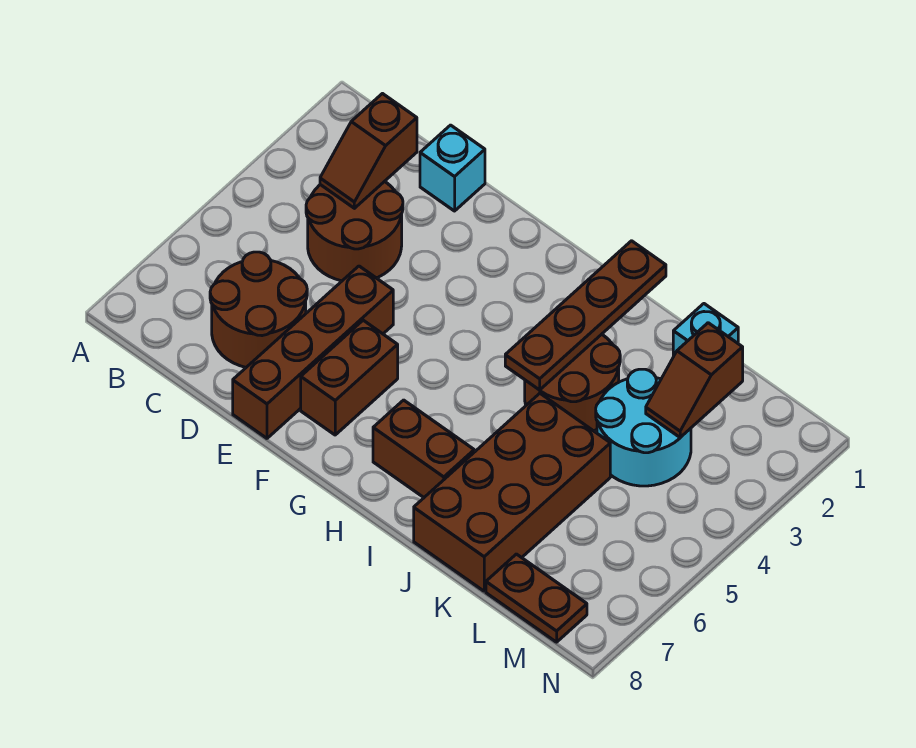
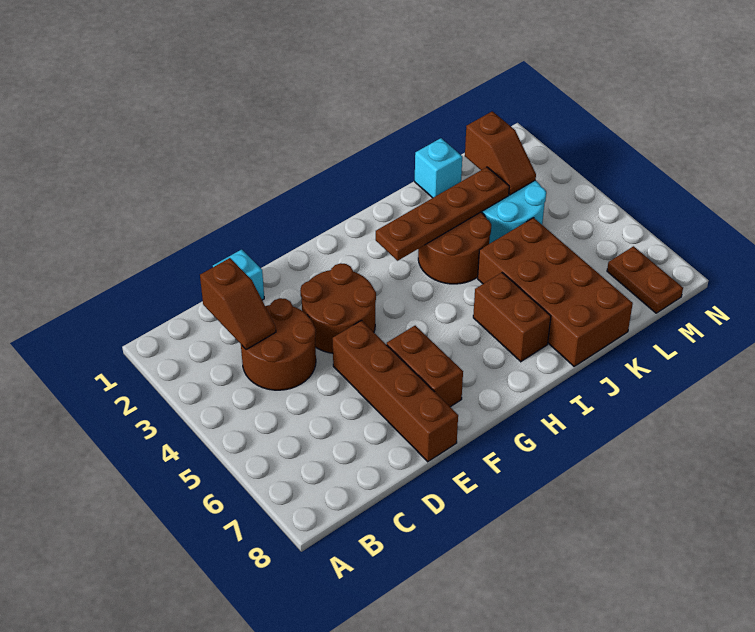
brown round brick C6:D7 level 1 -> brown round brick E3:F4 level 1
brown brick H7:I7 level 1 -> brown brick I6:I7 level 1
brown plate I1:I4 level 2 -> brown plate H3:K3 level 2
brown plate L8:M8 level 1 -> brown plate M7:M8 level 1

